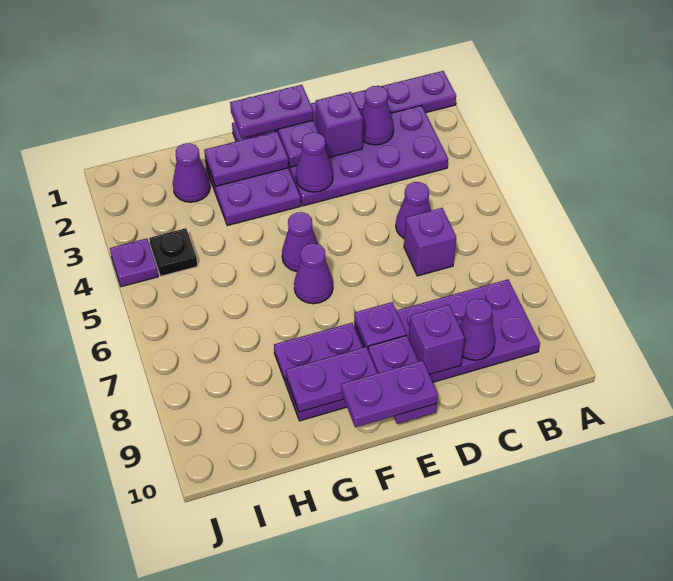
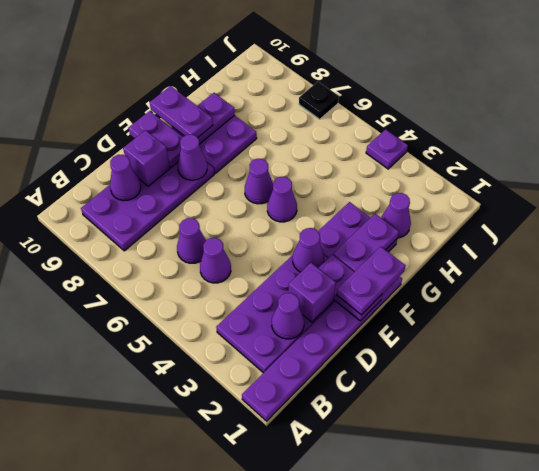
purple brick C6 level 1 -> purple cone C6 level 1
purple plate E8 level 2 -> purple cone E8 level 2
purple plate E10:F10 level 3 -> purple plate F9:F10 level 3
black plate I4 level 1 -> black plate J7 level 1

